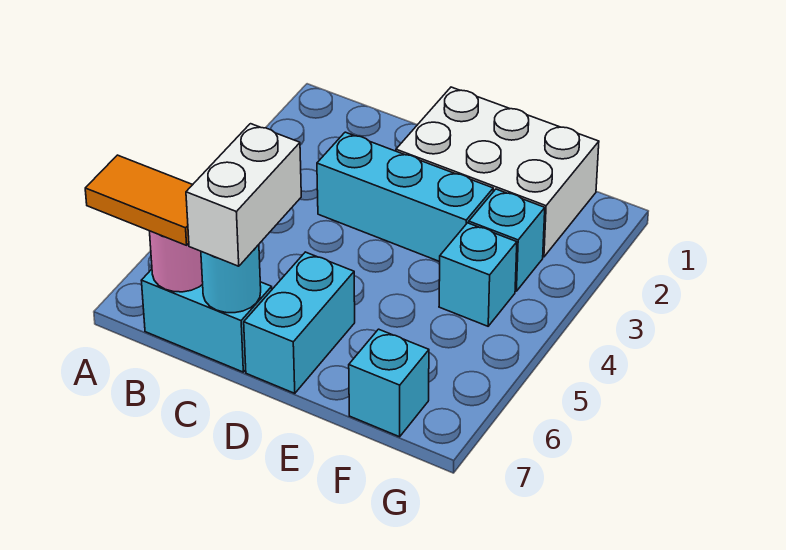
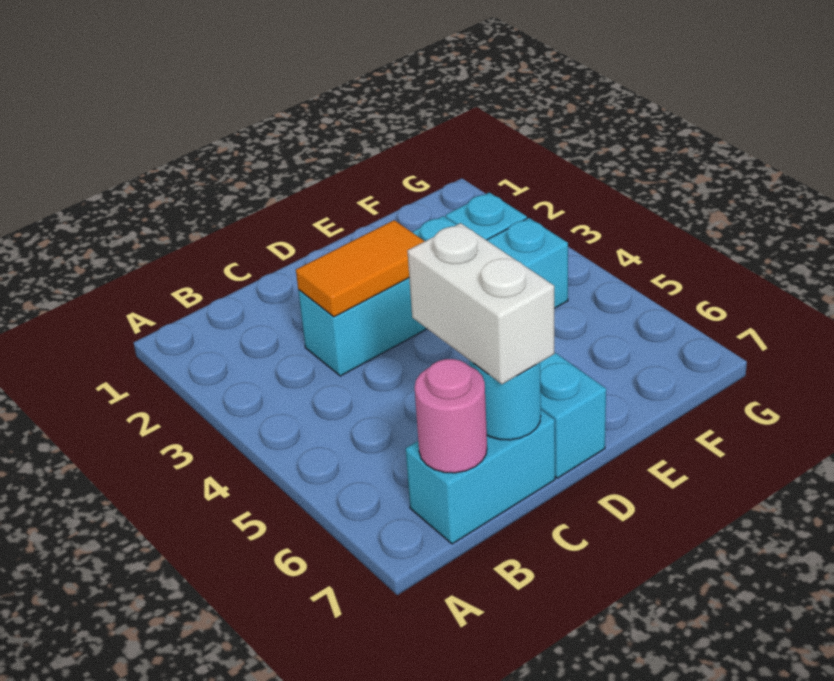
orange tile A7:B7 level 3 -> orange tile C3:D3 level 2
white brick D1:F2 level 1 -> none
cyan brick F7 level 1 -> none

